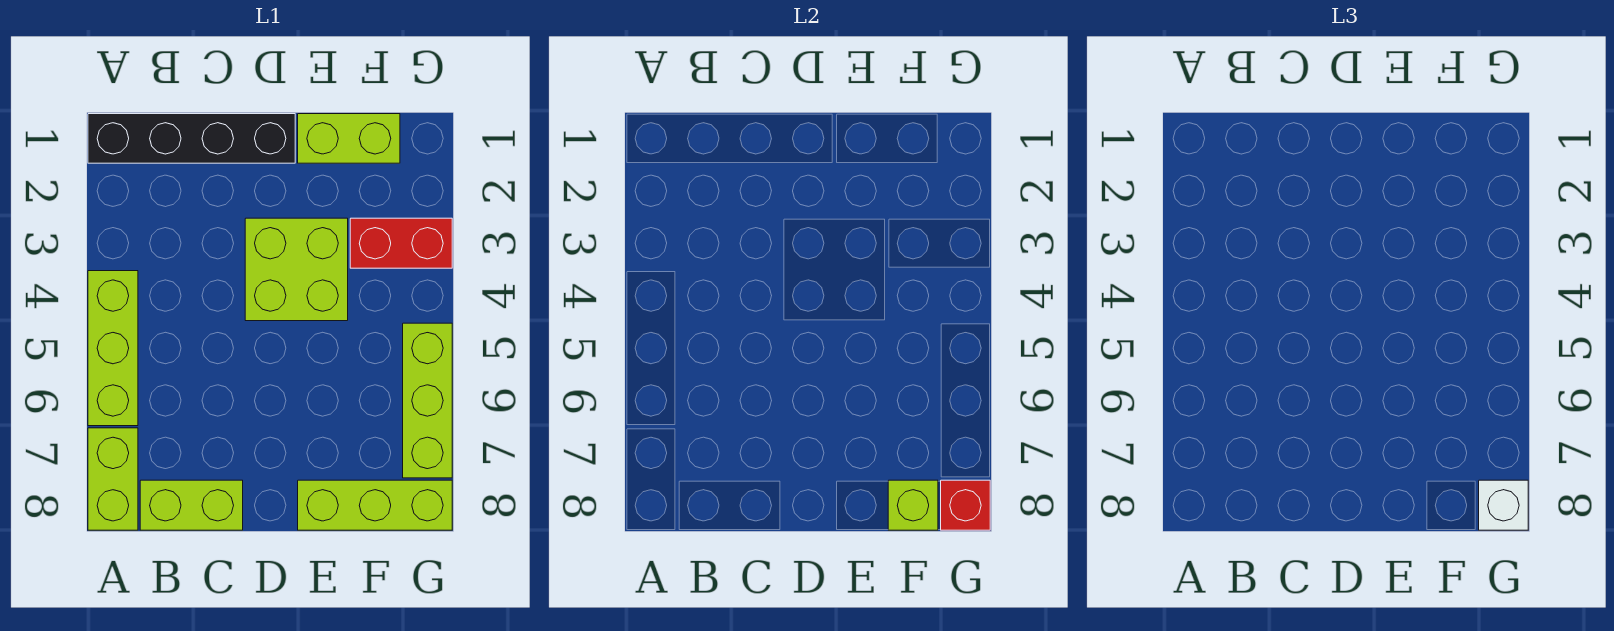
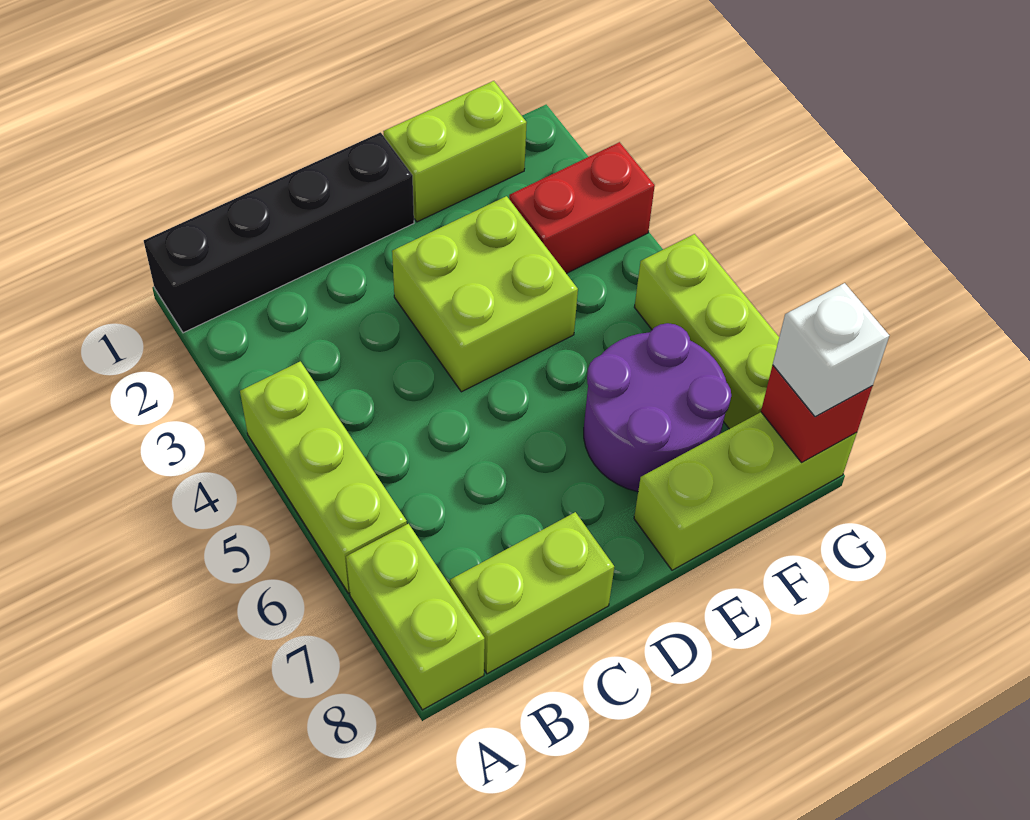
none -> purple round brick E6:F7 level 1
lime brick F8 level 2 -> none

